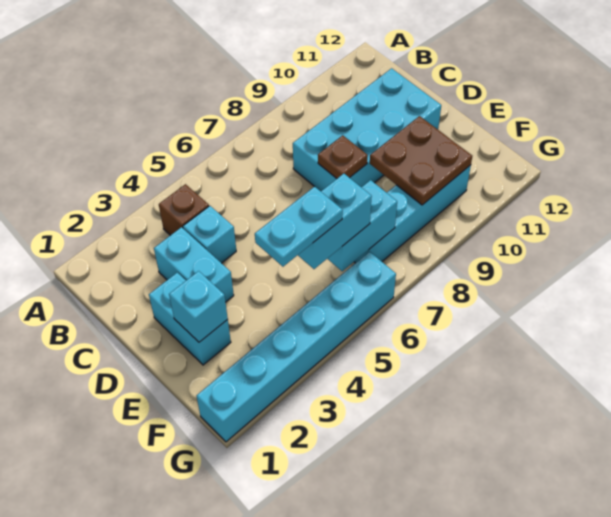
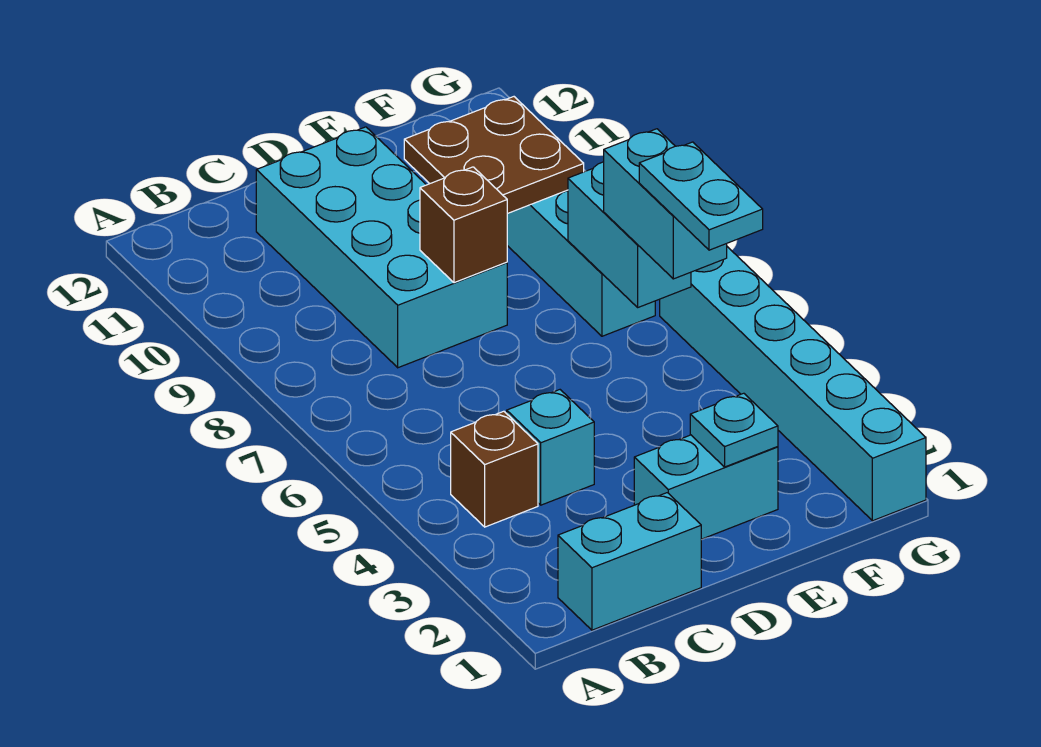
cyan brick C3:D3 level 1 -> cyan brick B1:C1 level 1
brown plate D8 level 2 -> brown brick D8 level 2
cyan brick E2 level 2 -> cyan plate E2 level 2

